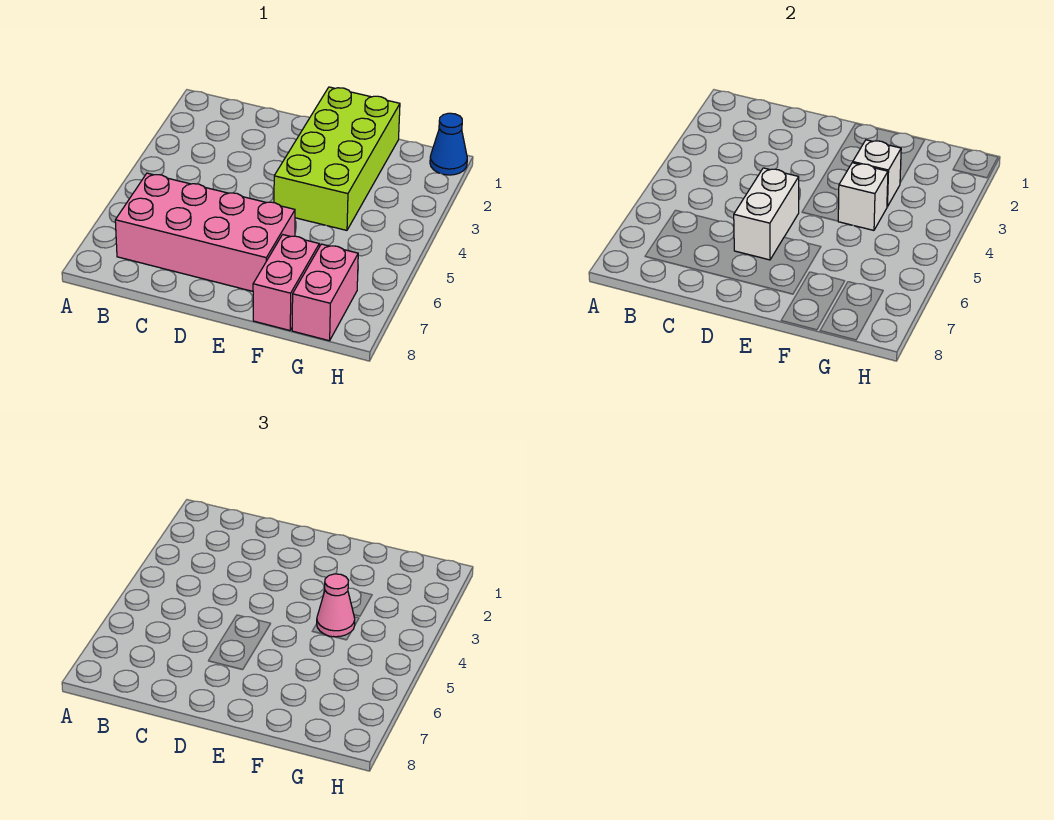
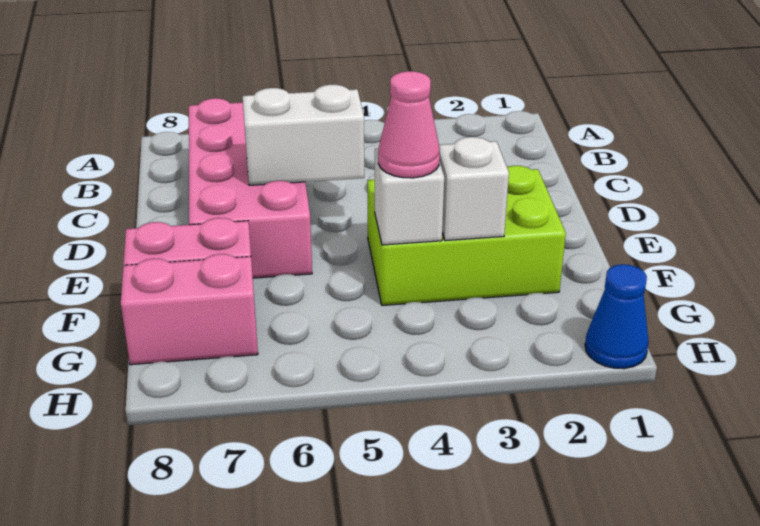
lime brick E1:F4 level 1 -> lime brick E2:F4 level 1

